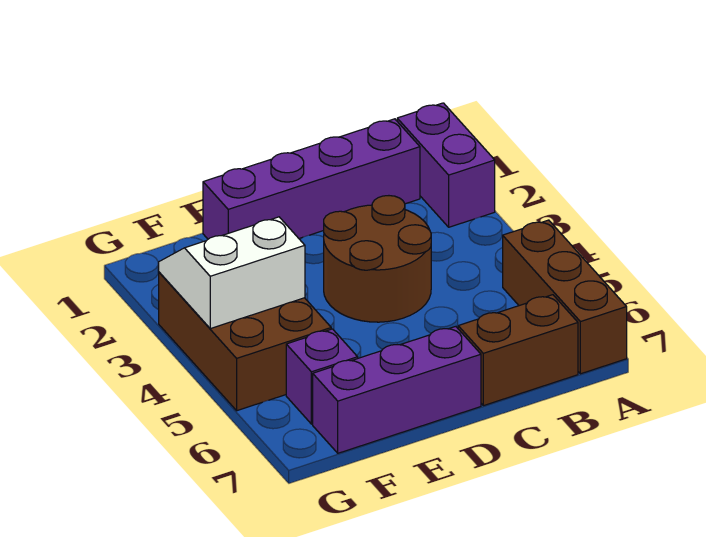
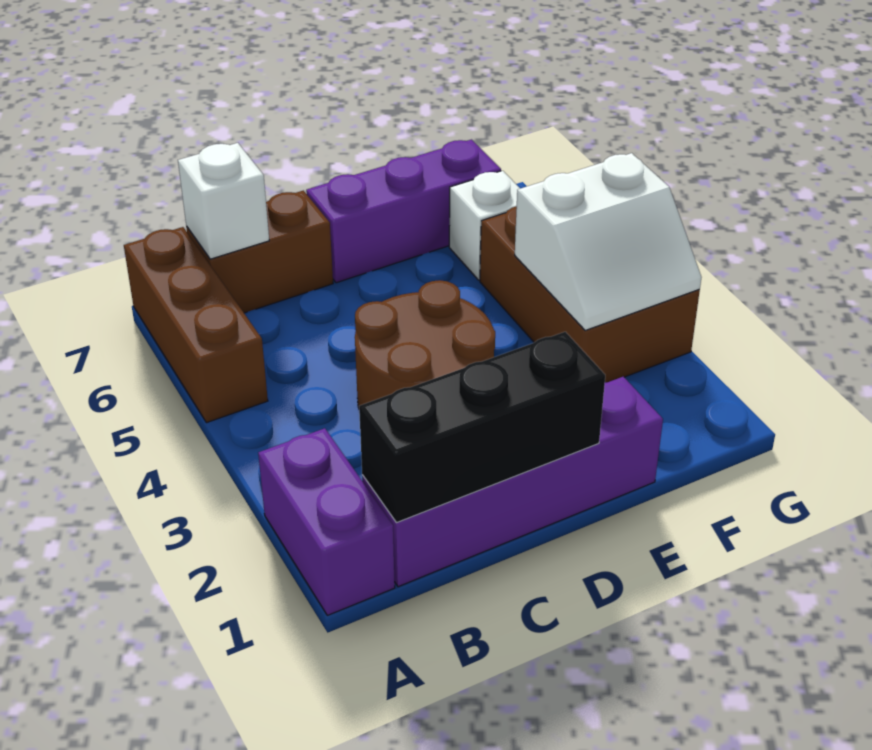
none -> black brick B1:D1 level 2
none -> white brick B7 level 2
purple brick F6 level 1 -> white brick F6 level 1

